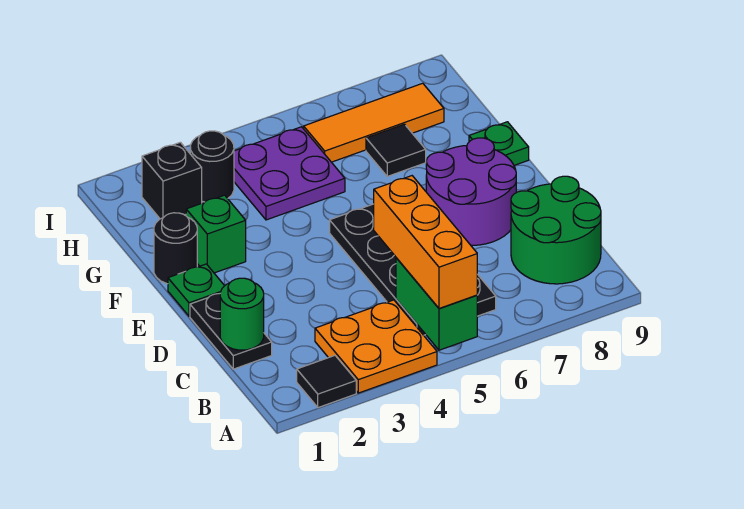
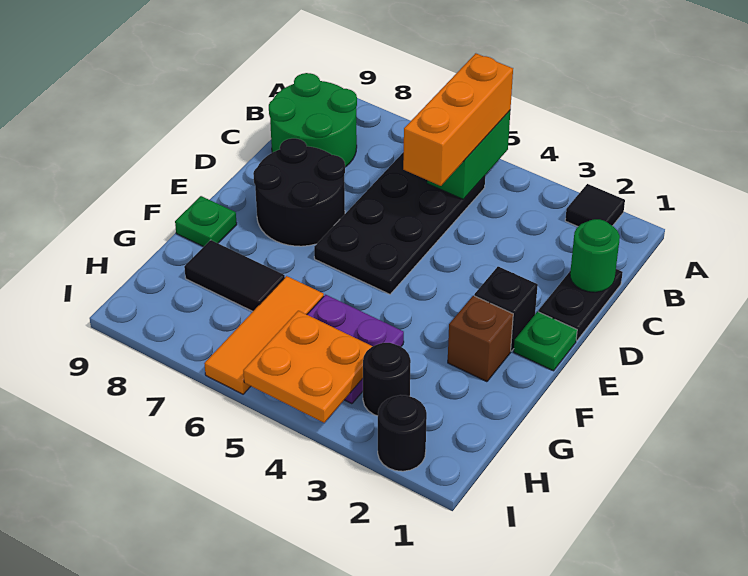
orange plate A3:B4 level 1 -> orange plate H4:I5 level 2
purple round brick D7:E8 level 1 -> black round brick D7:E8 level 1
black round brick F1 level 1 -> black round brick I2 level 1
green brick F2 level 1 -> brown brick F2 level 1
black tile G7 level 1 -> black tile G7:G8 level 1
black brick H2 level 1 -> black brick E2 level 1
orange tile H6:H8 level 1 -> orange tile G6:I6 level 1

